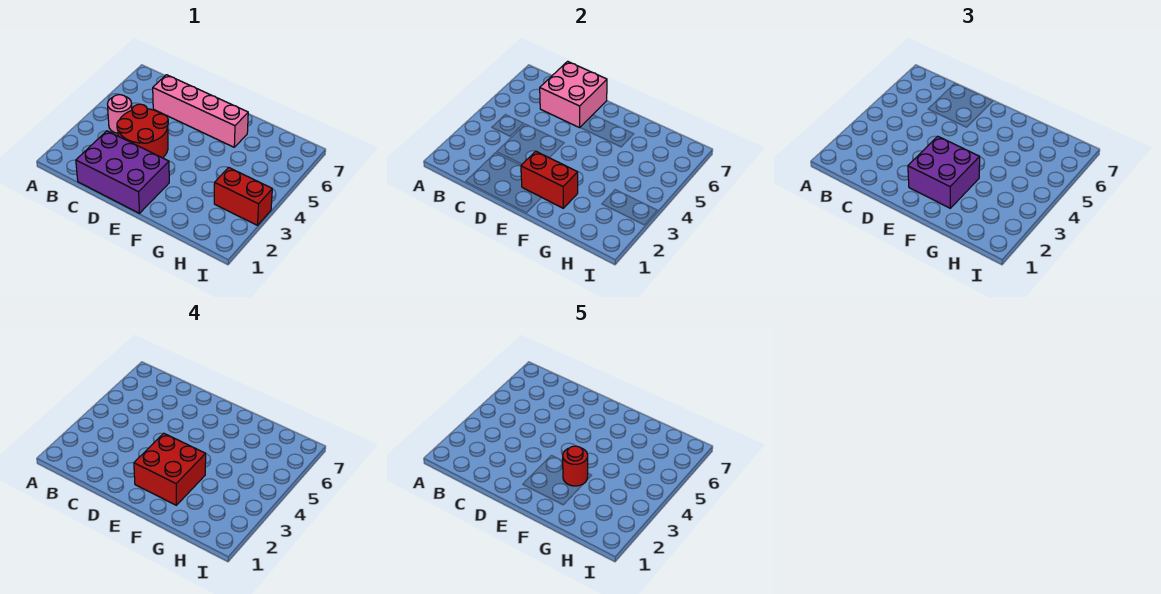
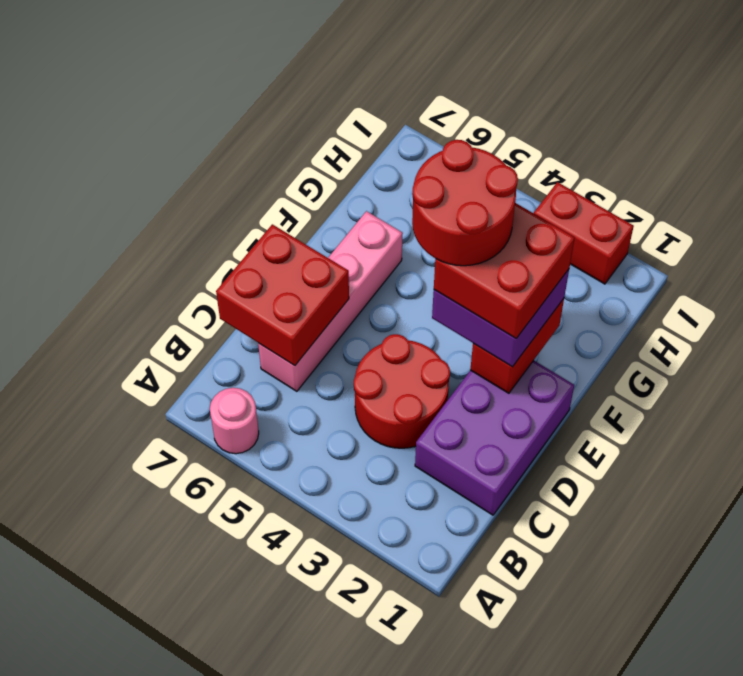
pink round brick B4 level 1 -> pink round brick A6 level 1
pink brick C6:D7 level 2 -> red brick C6:D7 level 2
red round brick F3 level 5 -> red round brick E3:F4 level 5
red brick H3:I3 level 1 -> red brick I2:I3 level 1

